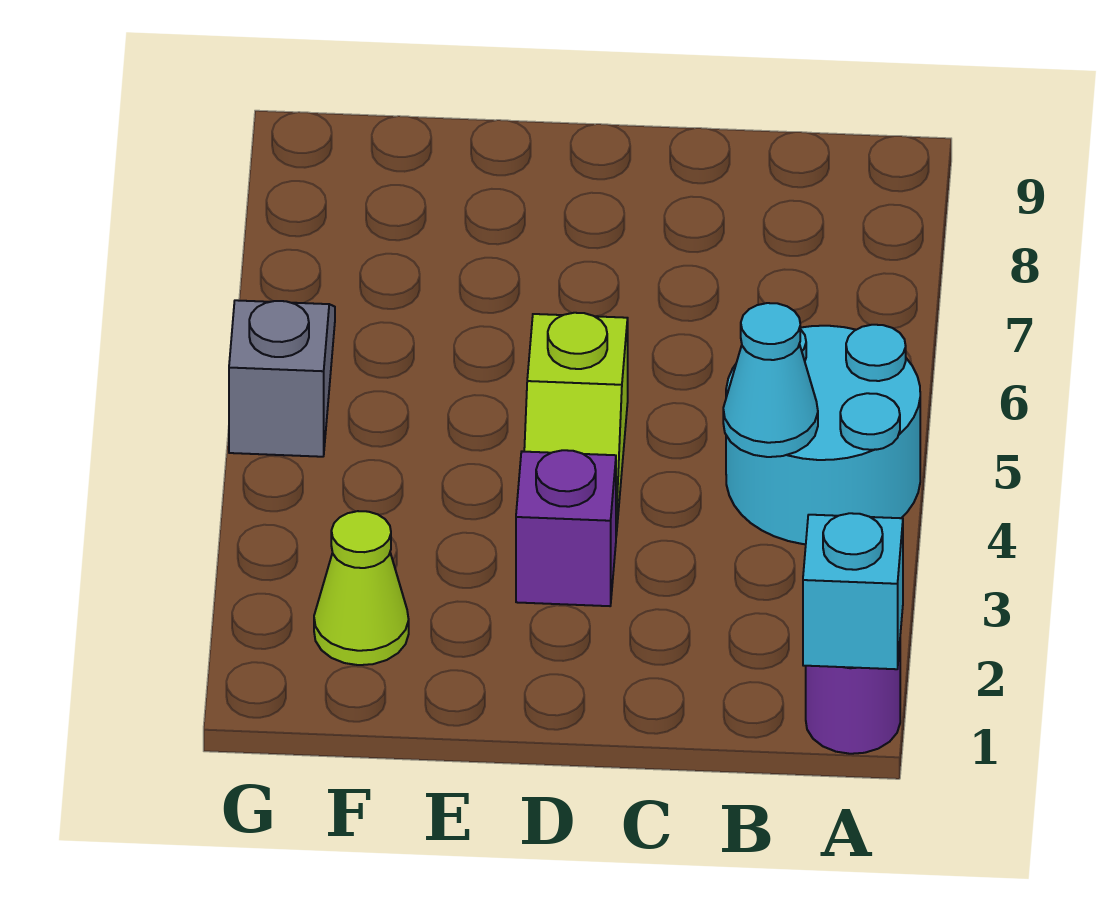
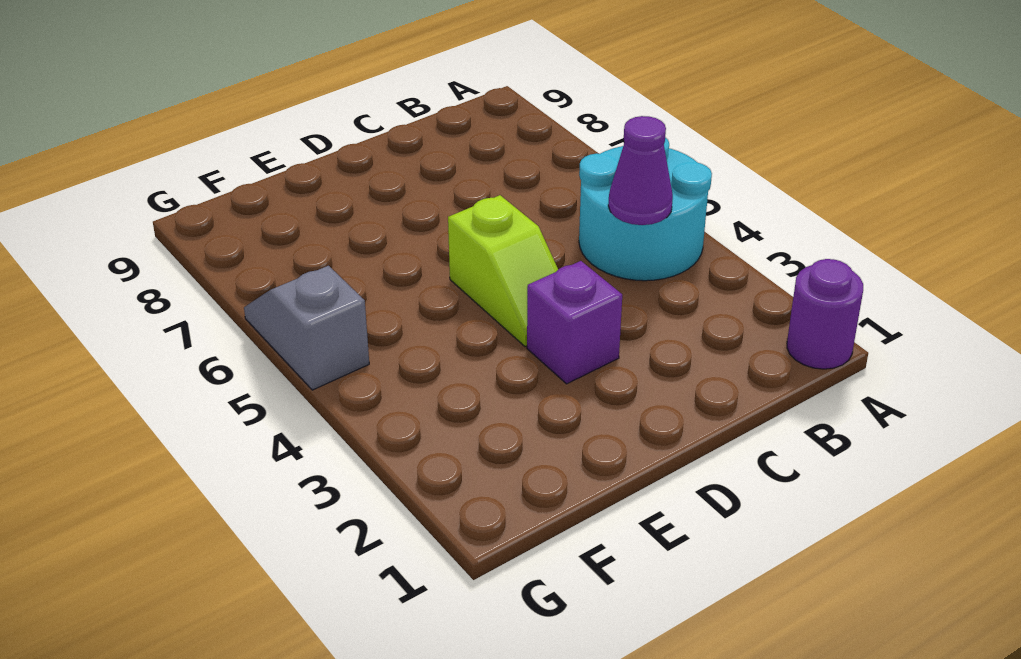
cyan brick A1 level 2 -> none
cyan cone B4 level 2 -> purple cone B4 level 2
lime cone F2 level 1 -> none

